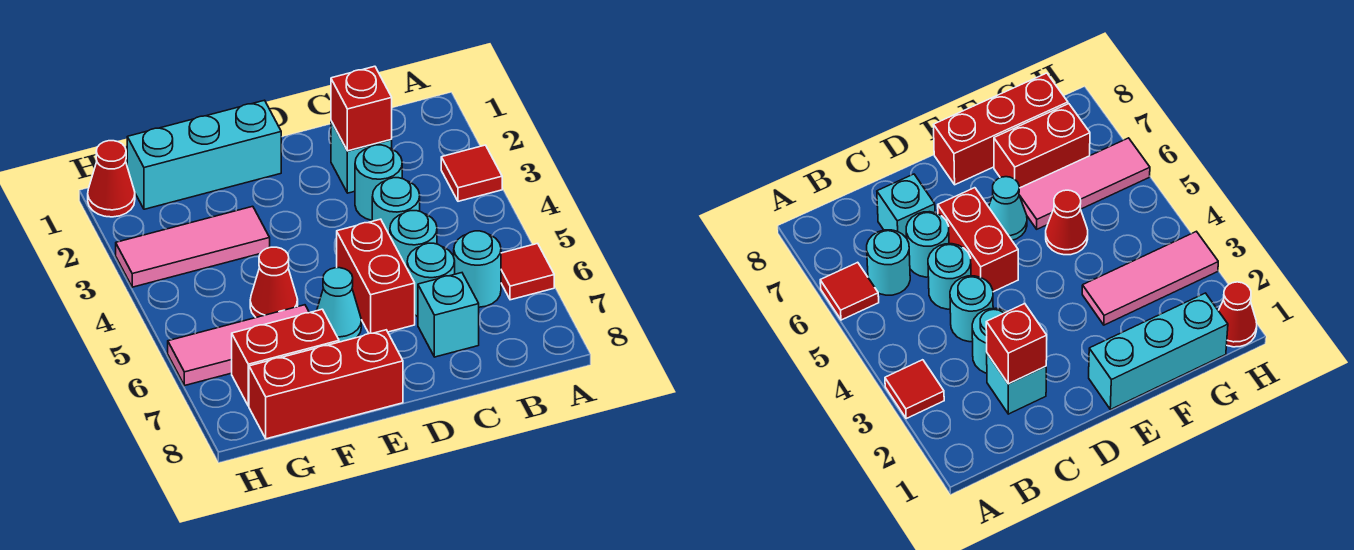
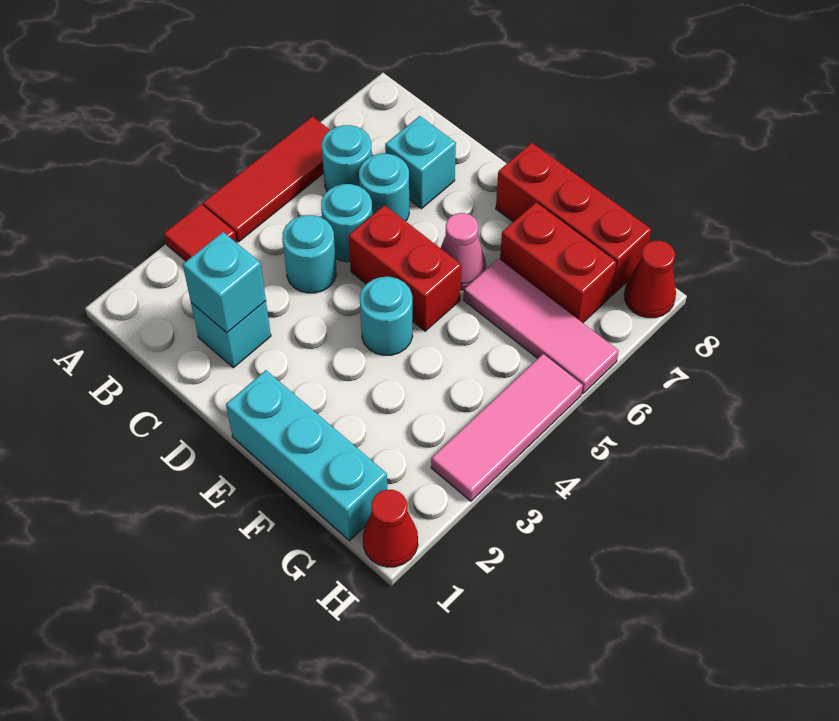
red tile A6 level 1 -> red tile A4:A6 level 1
red brick C2 level 2 -> cyan brick C2 level 2
cyan round brick C3 level 1 -> cyan round brick E4 level 1
red brick D5:D6 level 1 -> red brick D5:E5 level 1
cyan cone E6 level 1 -> pink cone E6 level 1
pink tile F3:H3 level 1 -> pink tile H3:H5 level 1
red cone F5 level 1 -> red cone H8 level 1

